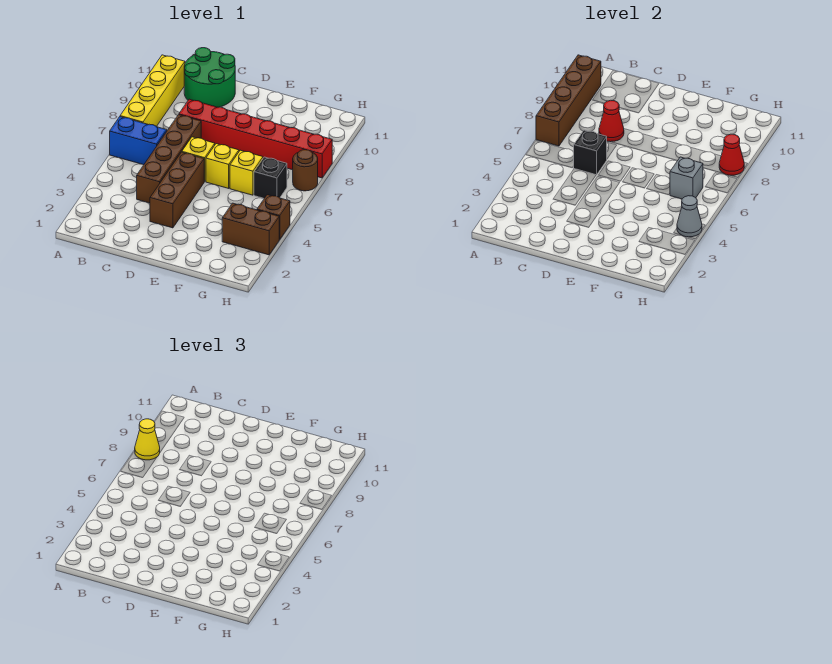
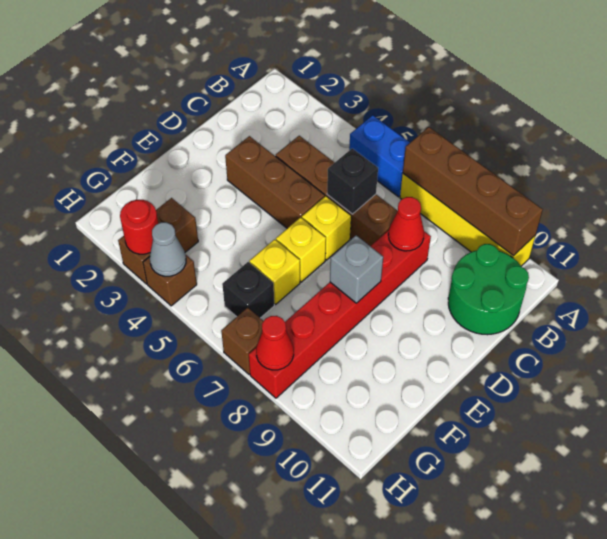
blue brick A6:B6 level 1 -> blue brick A5:A6 level 1
yellow cone A8 level 3 -> none
grey brick G6 level 2 -> grey brick E8 level 2
none -> red round brick H3 level 2
brown round brick H7 level 1 -> brown brick H7 level 1

